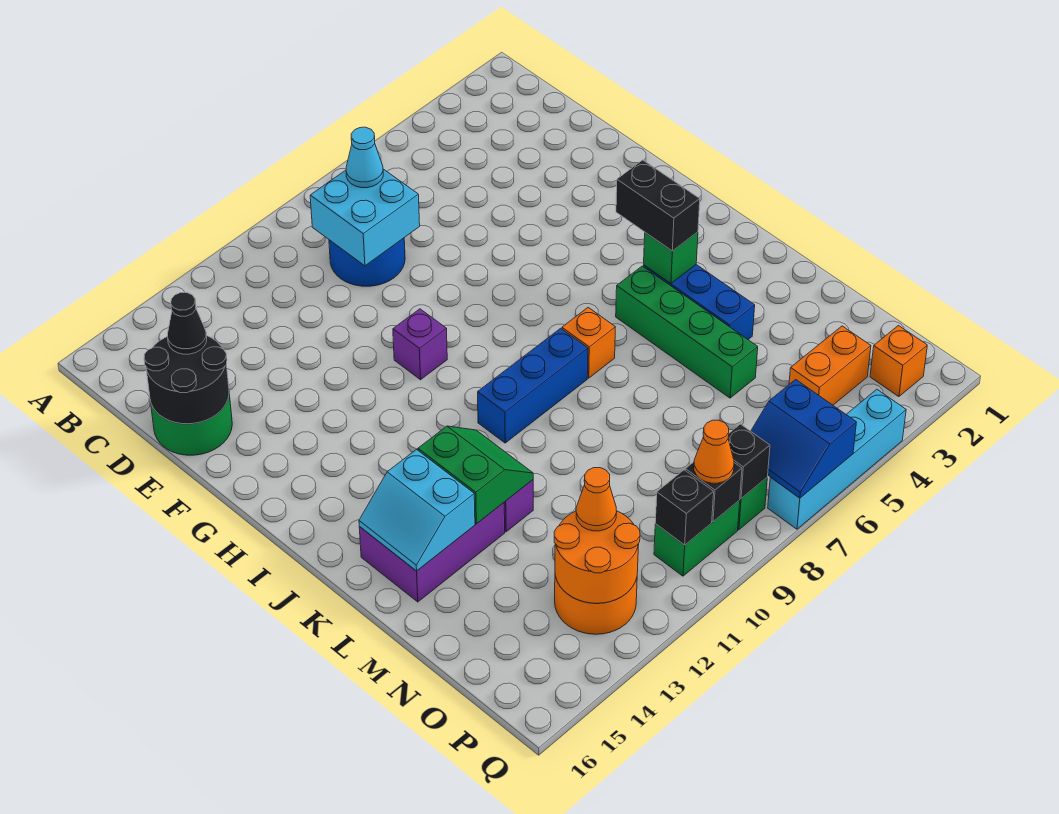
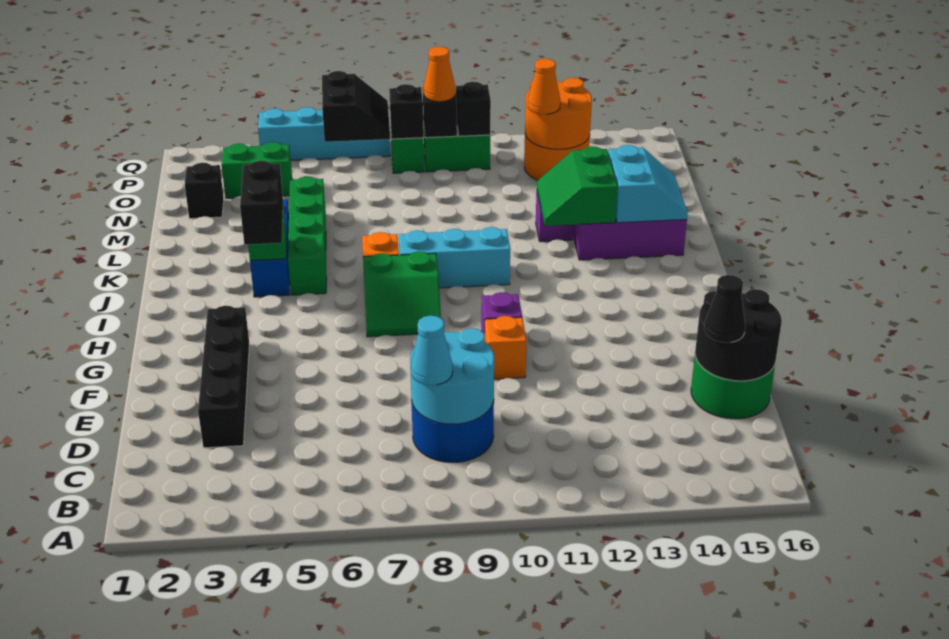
cyan brick C8:D9 level 2 -> cyan round brick C8:D9 level 2
none -> black brick D3:G3 level 1
none -> green slope H7:I8 level 1 top I
blue brick J8:J10 level 1 -> cyan brick J8:J10 level 1
none -> black brick N2 level 1
orange brick O3:O4 level 1 -> green brick O3:O4 level 1
orange brick P2 level 1 -> orange brick F10 level 1
blue slope P6:Q7 level 2 top 6 -> black slope P6:Q7 level 2 top 6

